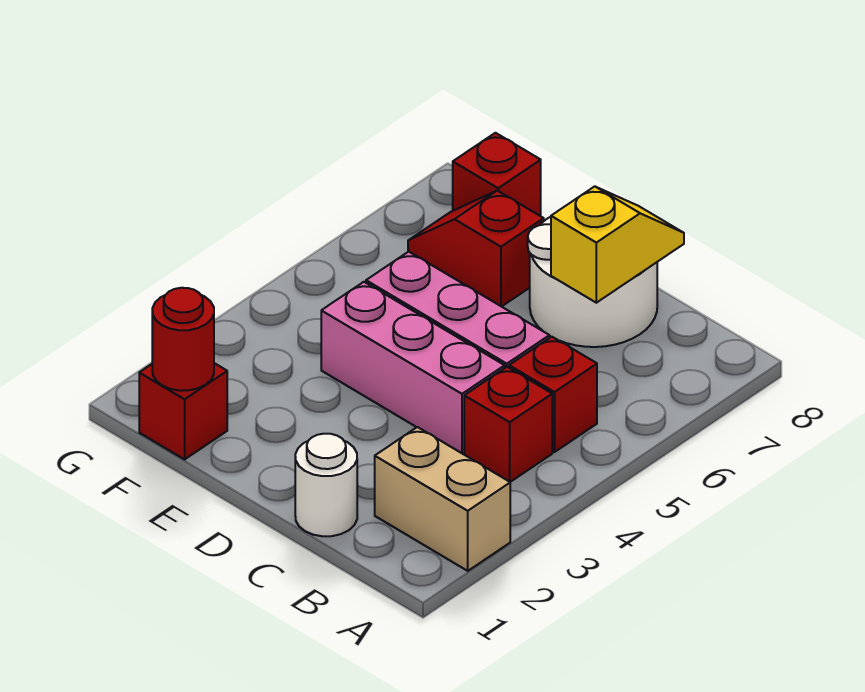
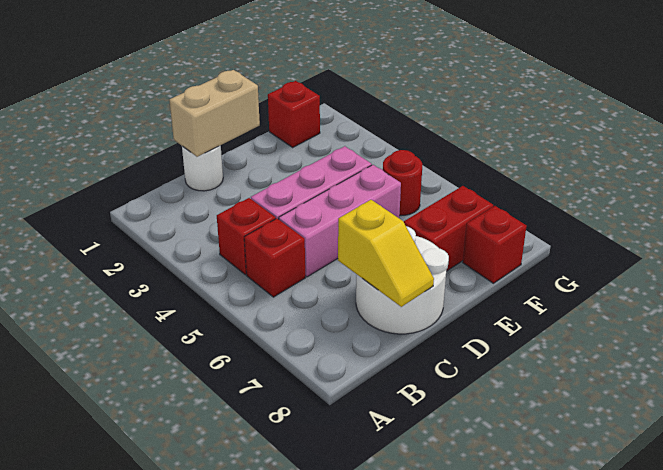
tan brick A2:B2 level 1 -> tan brick C1:D1 level 2
red slope E7:F7 level 1 top E -> red brick E7:F7 level 1
red round brick F1 level 2 -> red round brick F5 level 1

